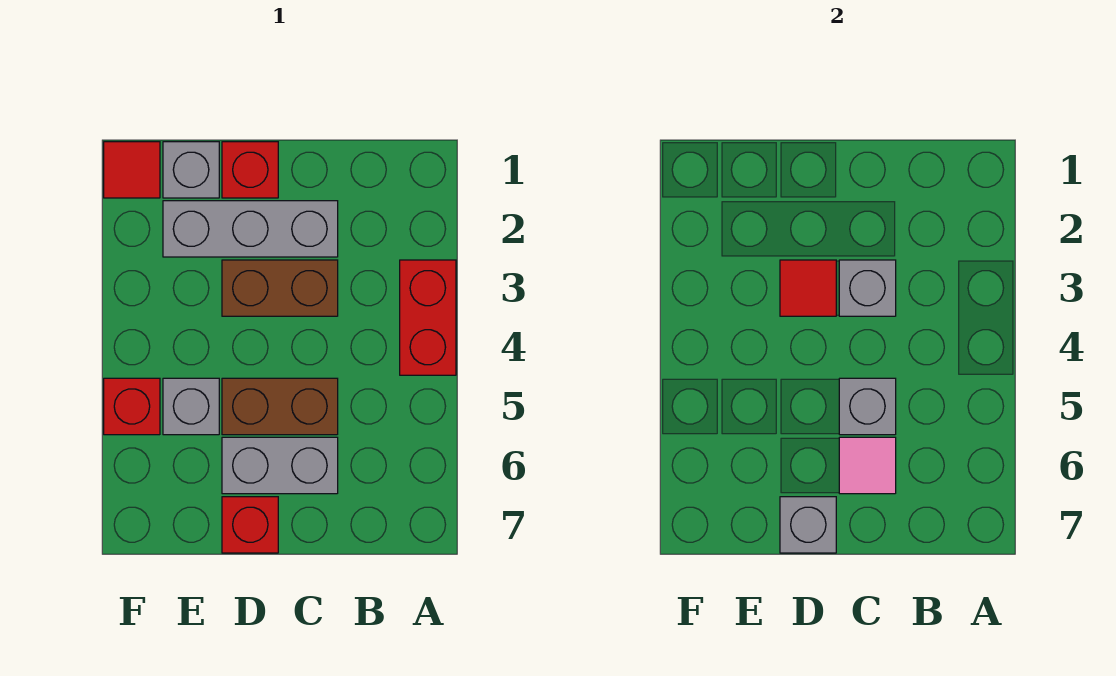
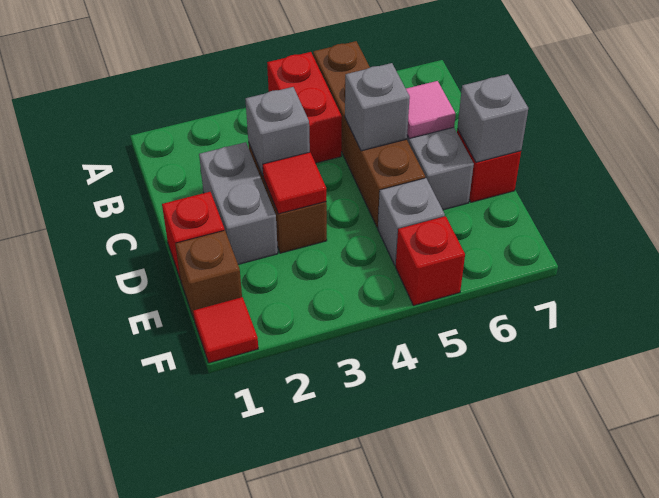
red brick A3:A4 level 1 -> red brick A4:B4 level 1
grey brick C2:E2 level 1 -> grey brick C2:D2 level 1
brown brick C5:D5 level 1 -> brown brick A5:D5 level 1
grey brick E1 level 1 -> brown brick E1 level 1

